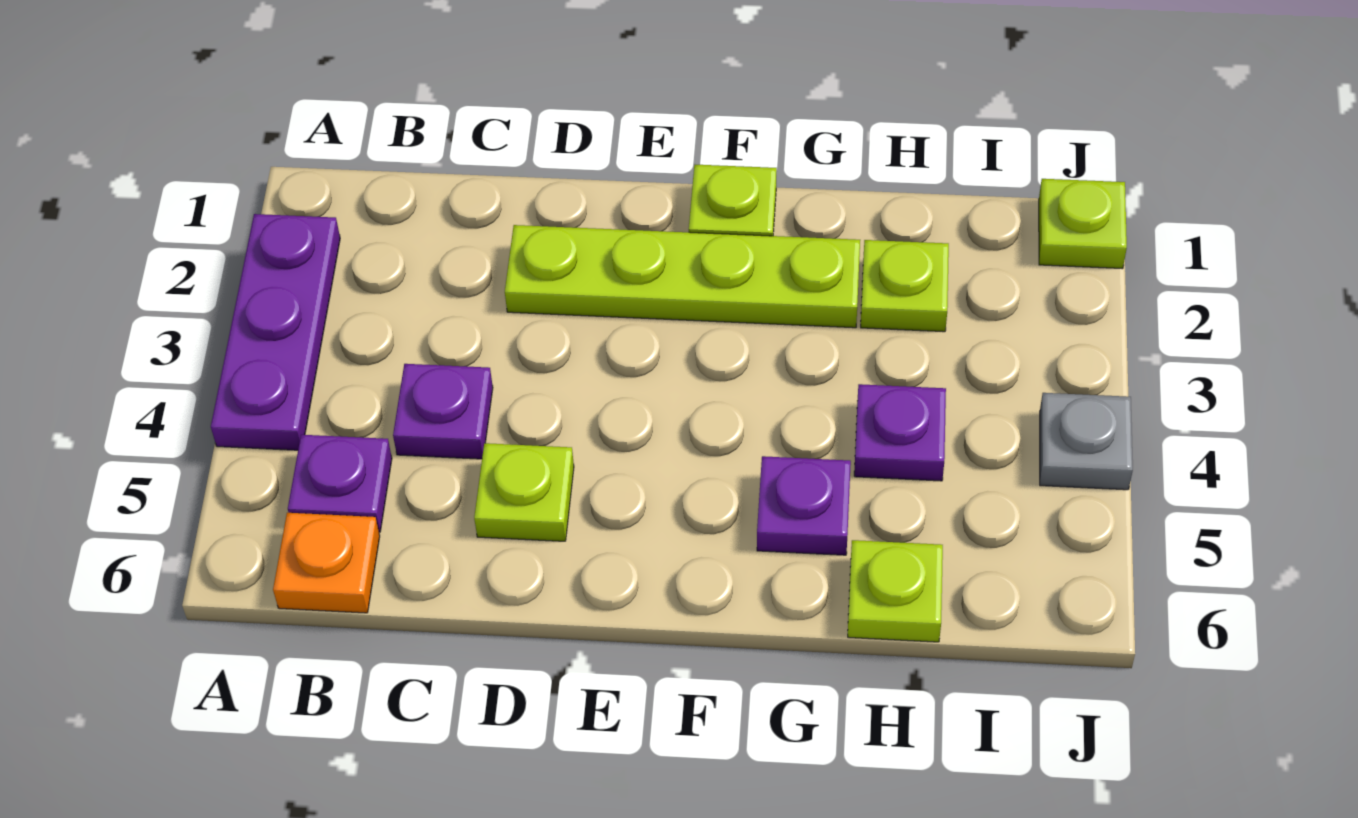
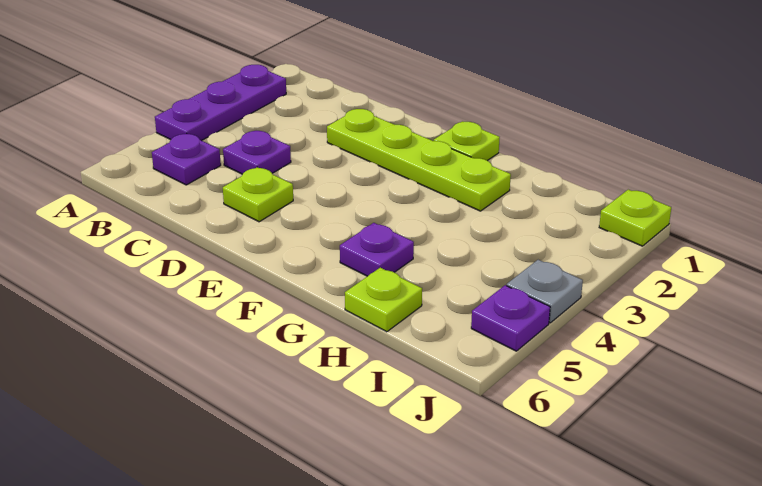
orange plate B6 level 1 -> none
lime plate H2 level 1 -> none
purple plate H4 level 1 -> purple plate J5 level 1

